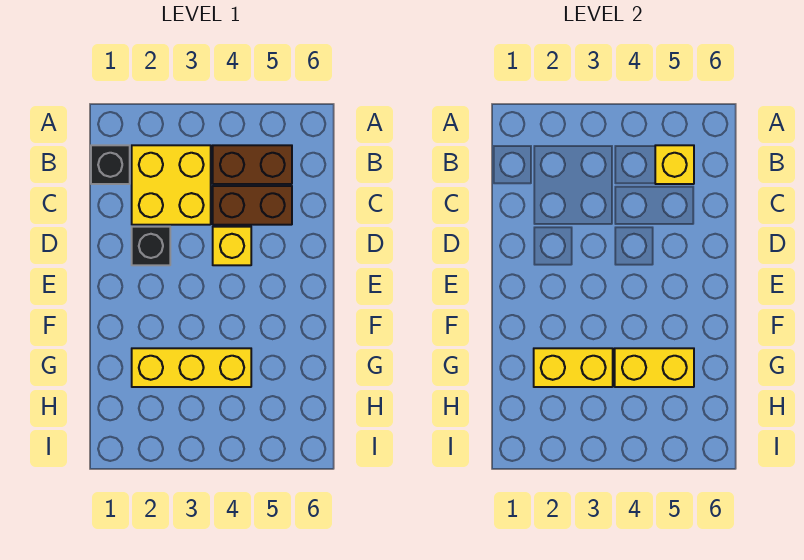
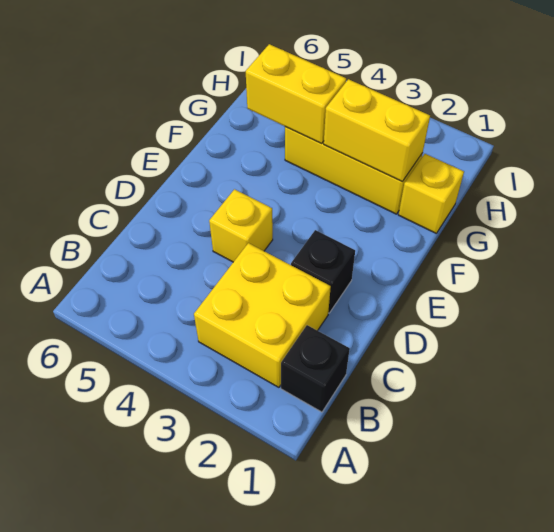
brown brick B4:B5 level 1 -> none
yellow brick B5 level 2 -> yellow brick G1 level 1
brown brick C4:C5 level 1 -> none

